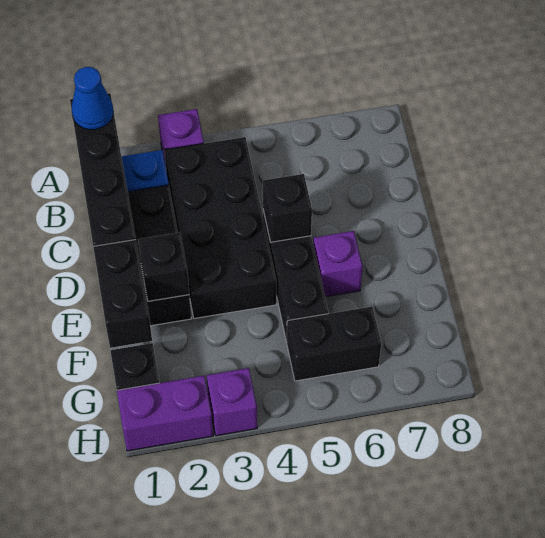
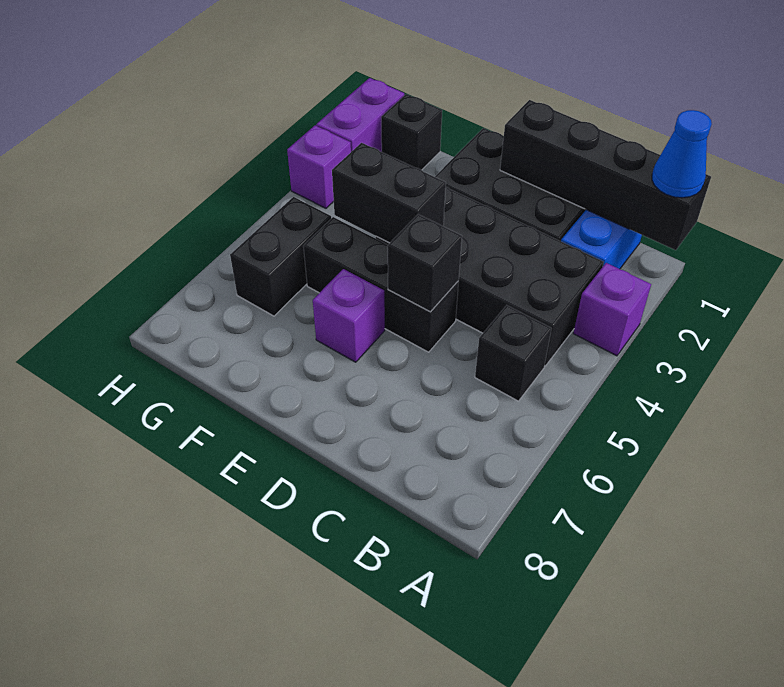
black brick E1:F1 level 2 -> black brick E4:F4 level 2
black brick E2 level 2 -> black brick B5 level 1

